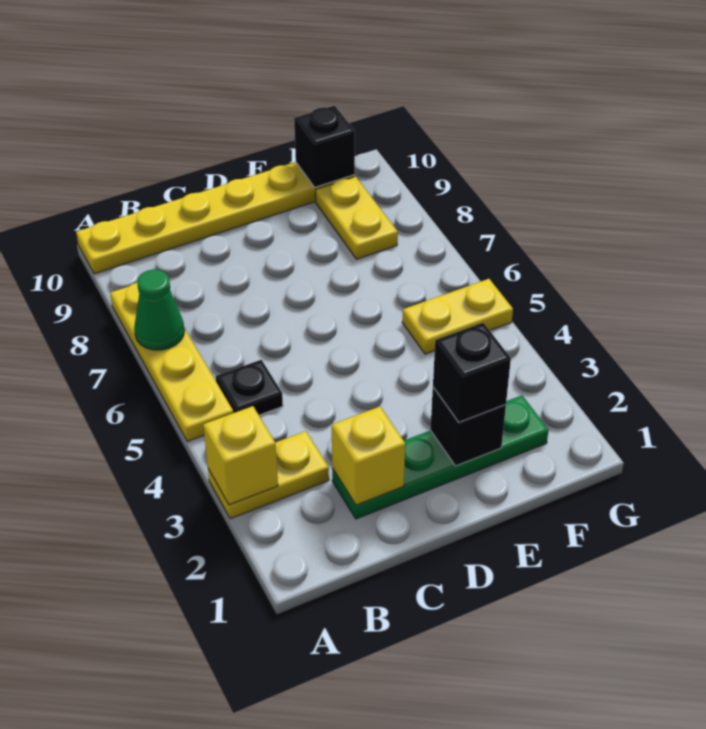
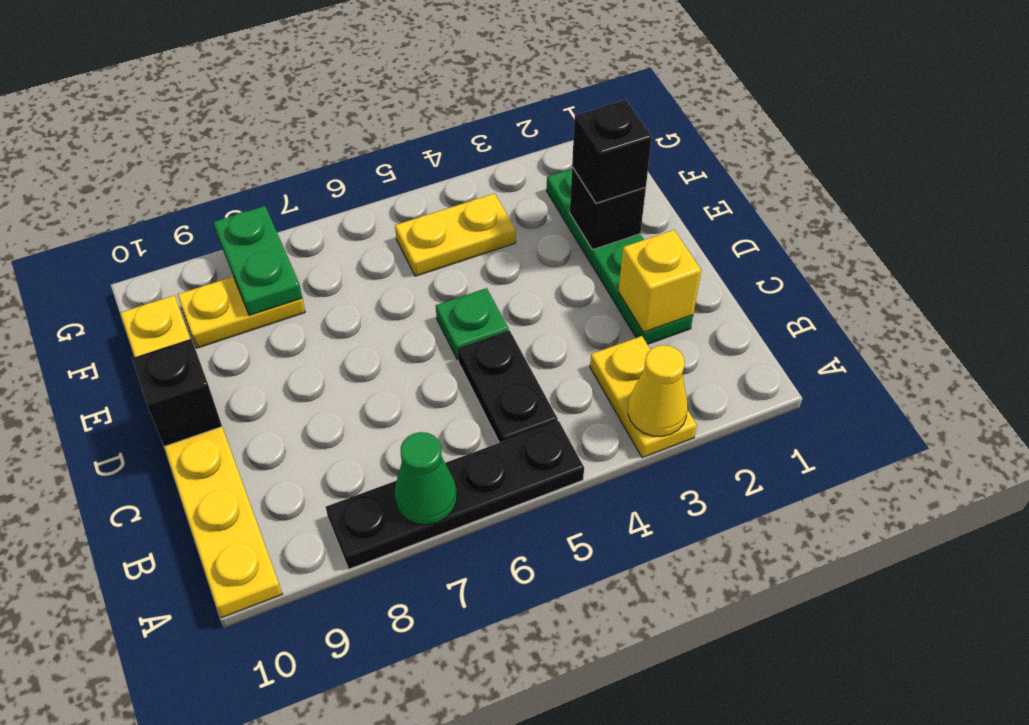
yellow brick A3 level 2 -> yellow cone A3 level 2
yellow plate A5:A8 level 1 -> black plate A5:A8 level 1
black plate B5 level 1 -> black plate B5:C5 level 1
none -> green plate D5 level 1
yellow plate F5:G5 level 1 -> yellow plate F4:F5 level 1
none -> green plate F8:G8 level 2
black brick F10 level 2 -> black brick D10 level 2

